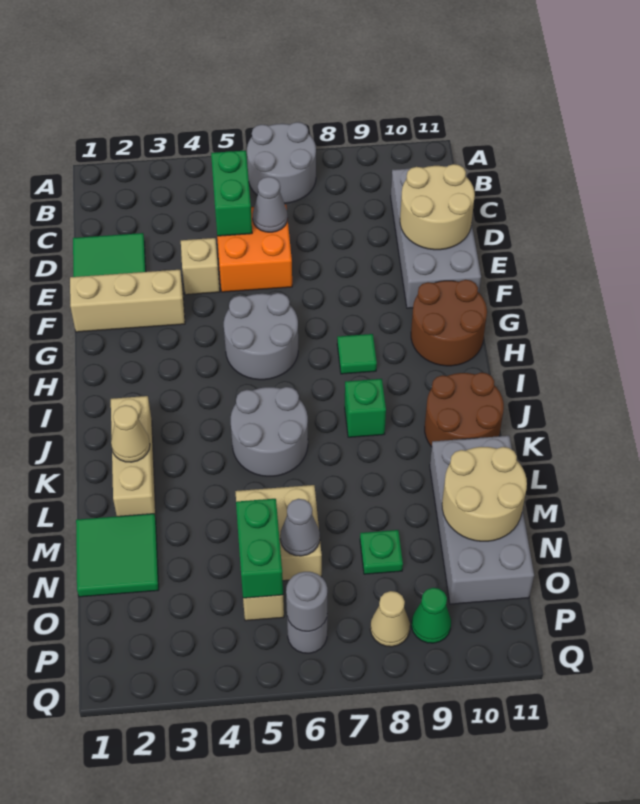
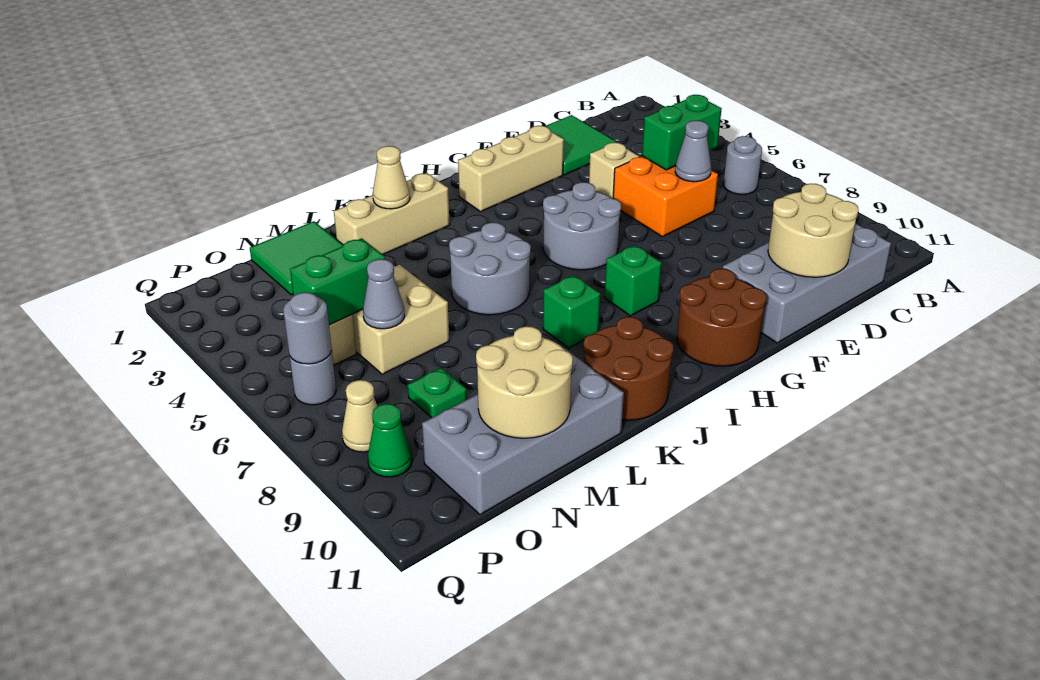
grey round brick A6:B7 level 1 -> grey round brick B6 level 1
tan brick F1:F3 level 1 -> tan brick F2:H2 level 1
green tile H8 level 1 -> green brick H8 level 1

